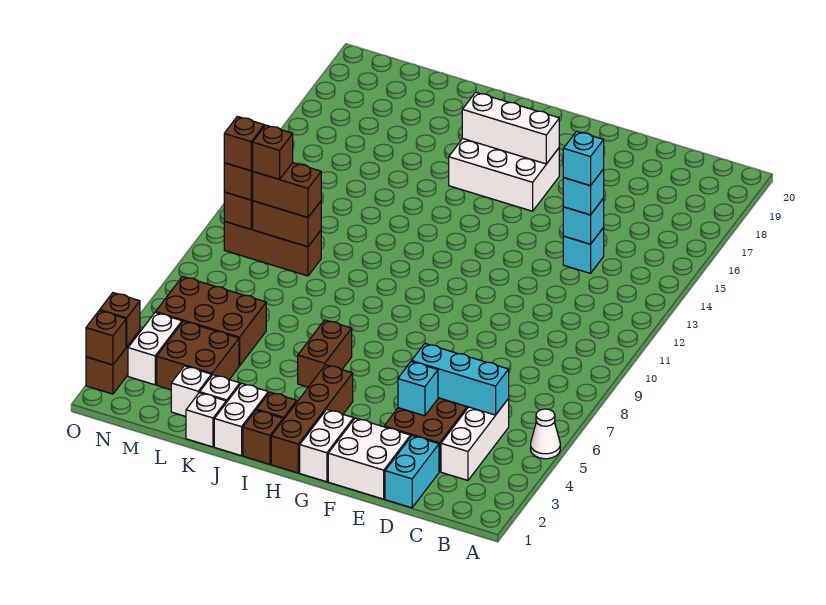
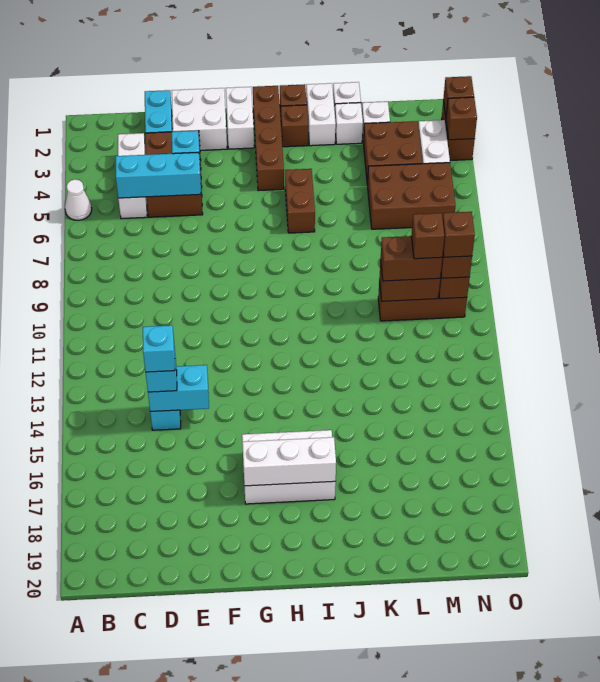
cyan brick D14 level 2 -> cyan brick D14:E14 level 2

